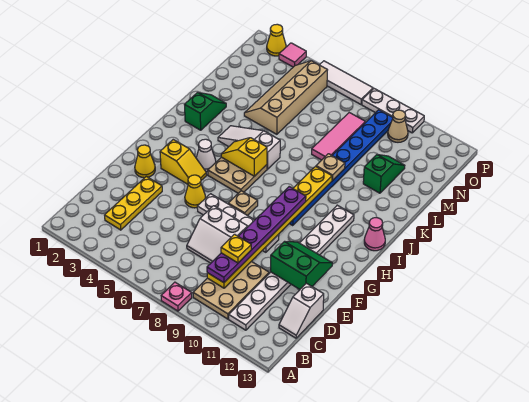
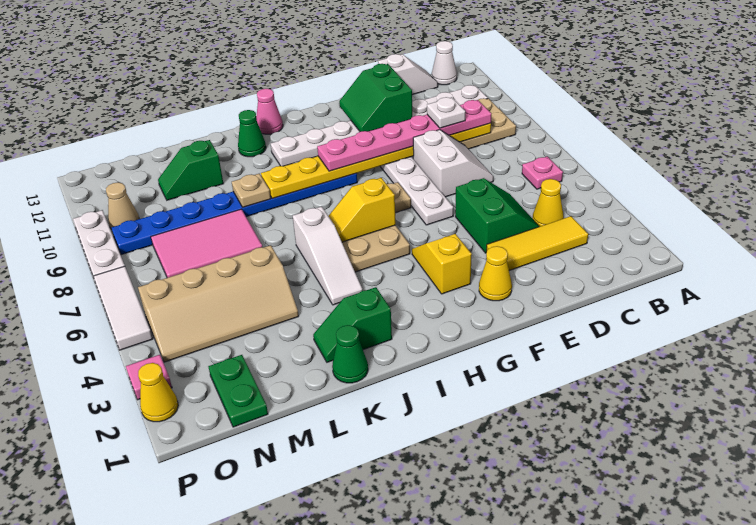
pink plate A8 level 1 -> pink plate B6 level 1
yellow plate C3:E3 level 1 -> yellow tile C3:E3 level 1
purple plate C9:H9 level 3 -> pink plate C9:H9 level 3
none -> green slope D4:E5 level 1 top E
yellow plate D9 level 4 -> white plate D9 level 4
yellow cone F5 level 1 -> yellow cone C4 level 1
white cone H4 level 1 -> white cone B13 level 1
yellow slope I5:I6 level 2 top 6 -> yellow slope H6:I6 level 2 top H
none -> green cone J12 level 1
none -> green cone K1 level 1
pink tile L8:N8 level 1 -> pink tile L7:N8 level 1
none -> green plate N1:N2 level 1

